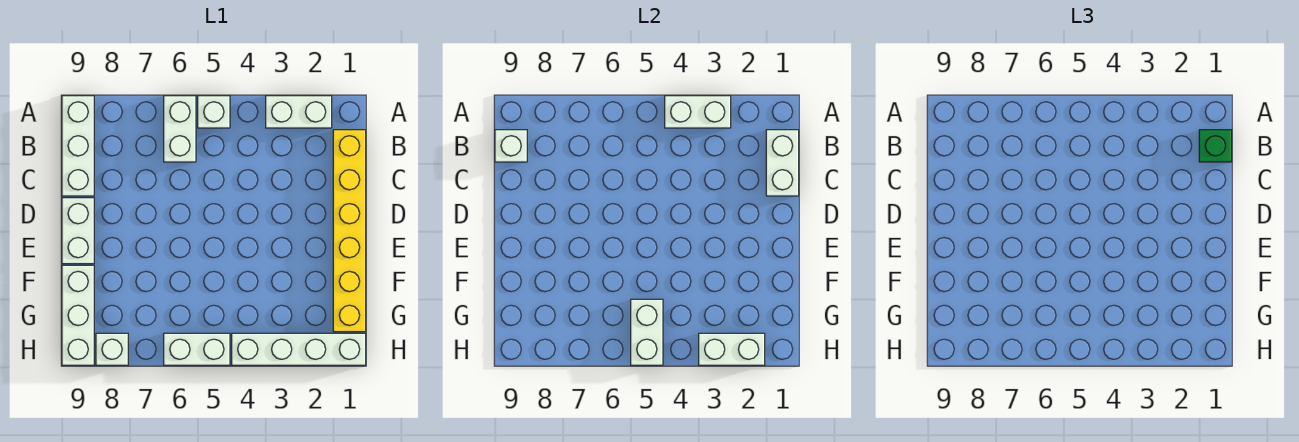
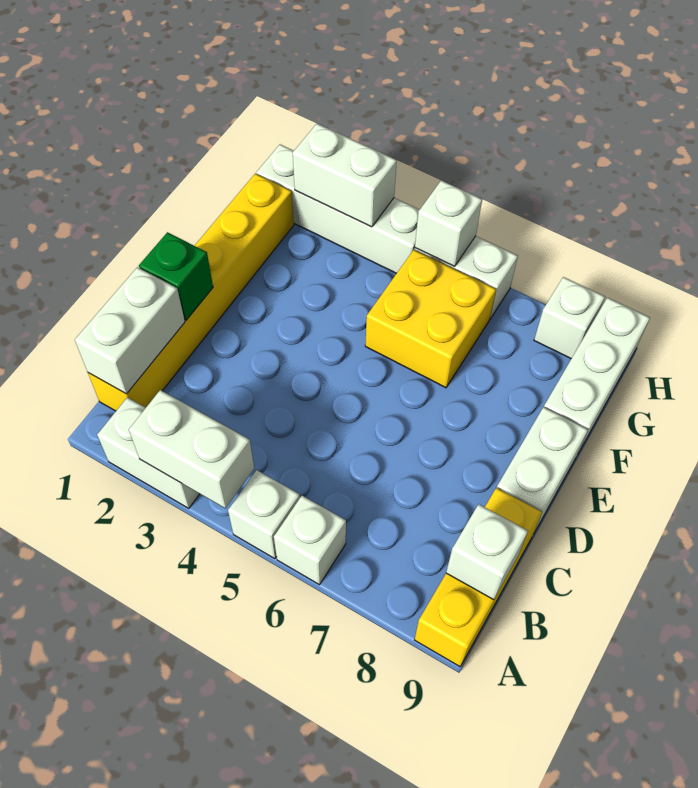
white brick A6:B6 level 1 -> white brick A6 level 1
white brick A9:C9 level 1 -> yellow brick A9:C9 level 1
green brick B1 level 3 -> green brick D1 level 2
none -> yellow brick F5:G6 level 1
white brick G5:H5 level 2 -> white brick H5 level 2

